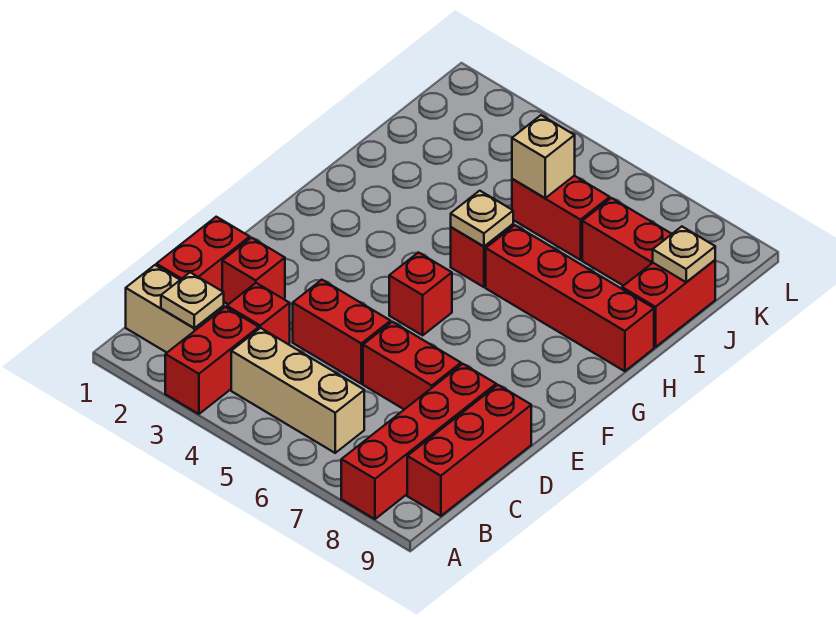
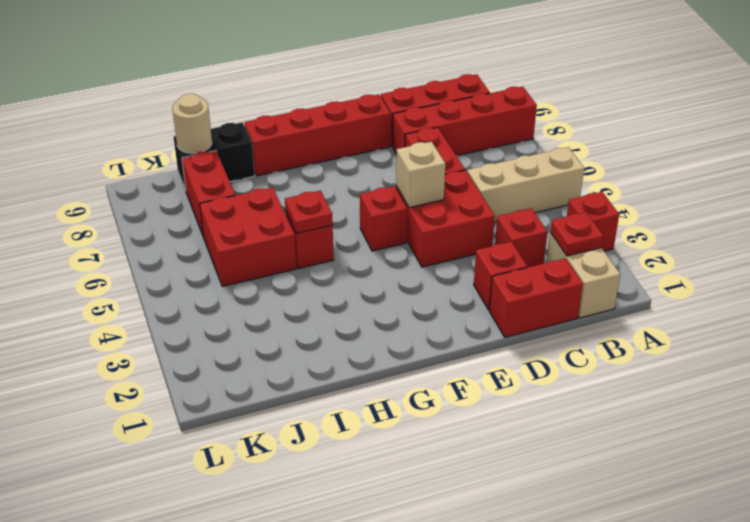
red brick A3:B3 level 1 -> red brick A3 level 1
tan plate B2 level 2 -> red plate B2 level 2
tan brick B4:B6 level 1 -> tan brick A5:C5 level 1
red brick D4:D5 level 1 -> red brick D4:E5 level 1
tan plate H5 level 2 -> red plate H5 level 2
red brick H6:H9 level 1 -> red brick E9:H9 level 1
red brick I9:J9 level 1 -> black brick I9:J9 level 1
red brick J5:J6 level 1 -> red brick I5:J6 level 1
tan brick J5 level 2 -> tan brick E5 level 2
tan plate J9 level 2 -> tan round brick J9 level 2

